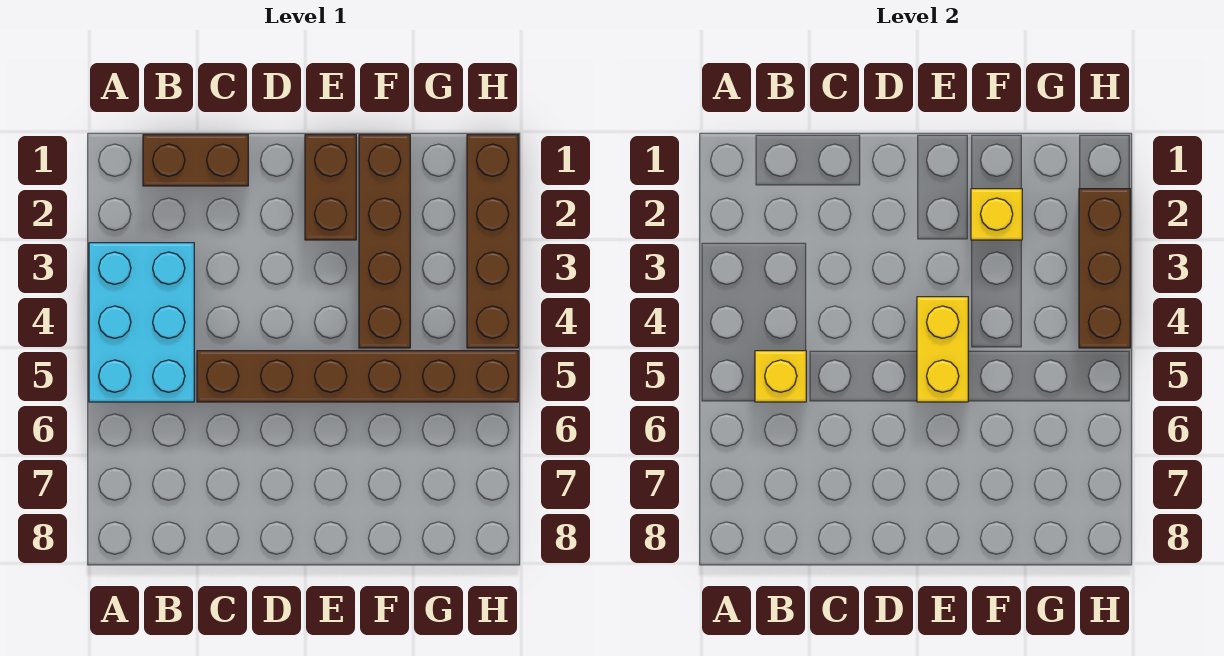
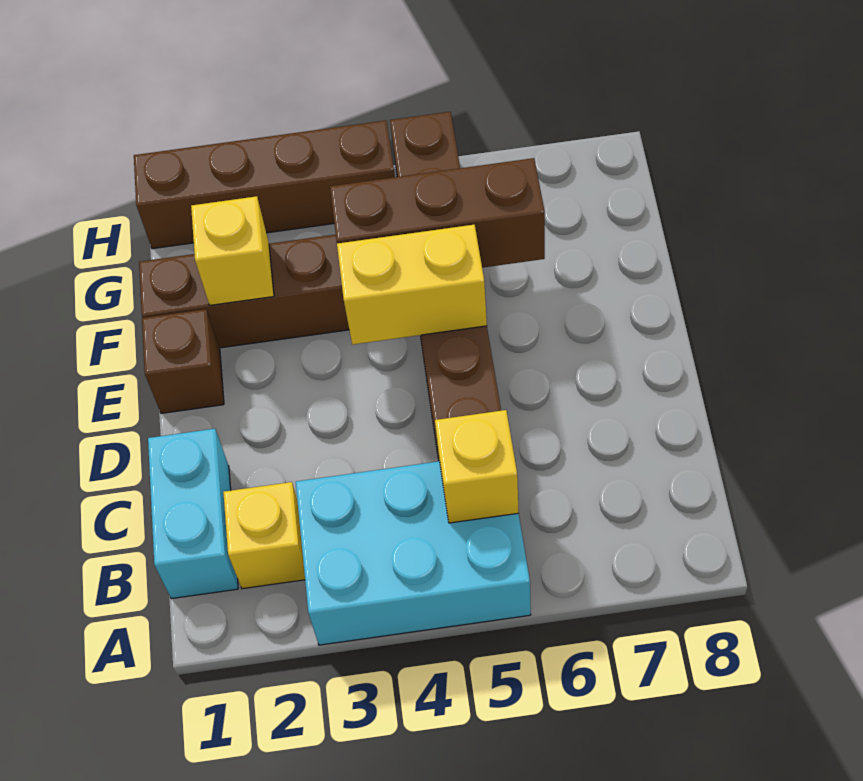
brown brick B1:C1 level 1 -> cyan brick B1:C1 level 1
none -> yellow brick B2 level 1
brown brick E1:E2 level 1 -> brown brick E1 level 1
brown brick H2:H4 level 2 -> brown brick F4:F6 level 2

